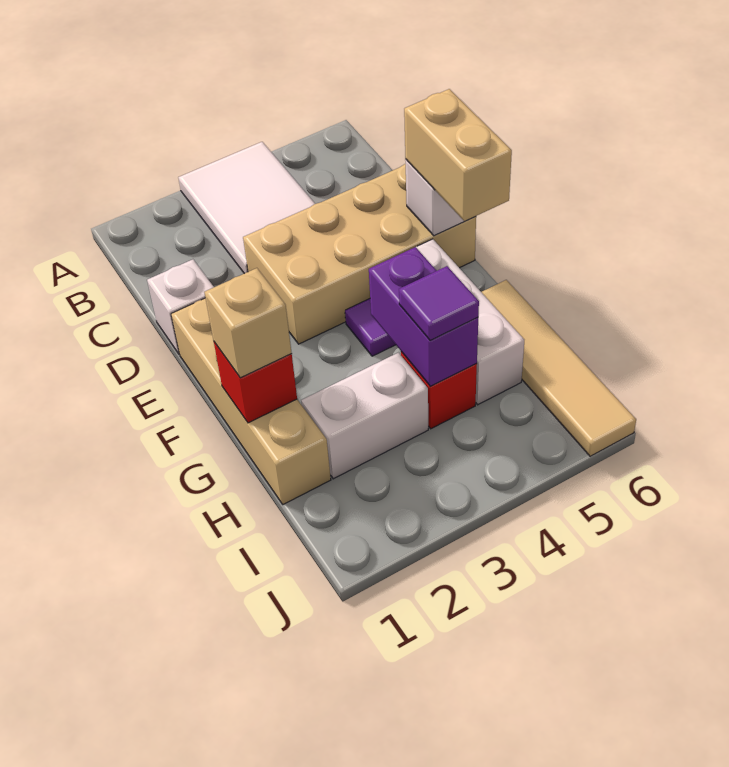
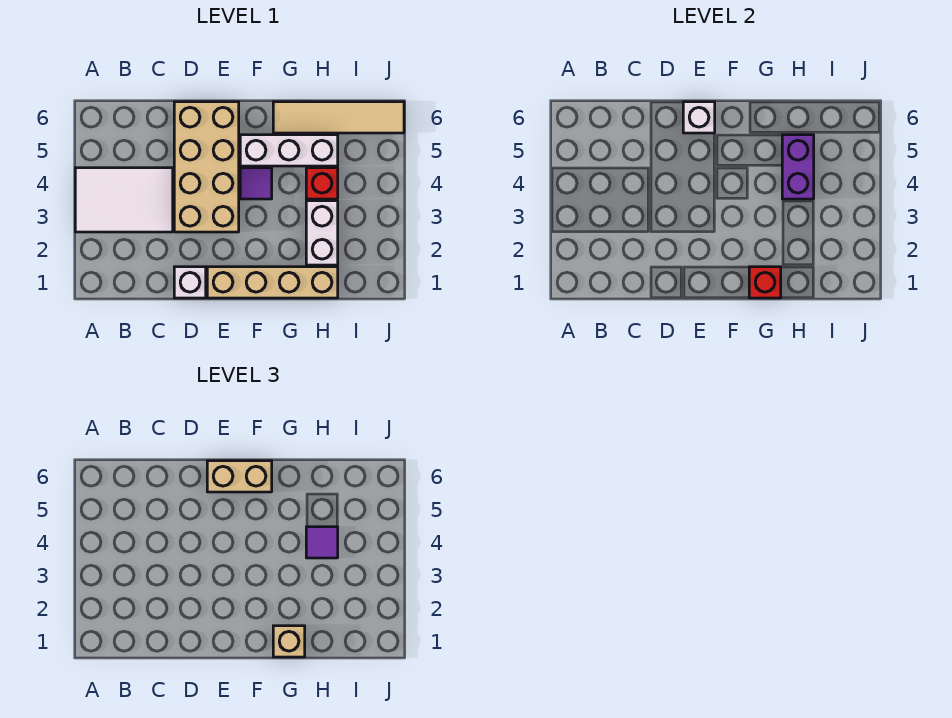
purple brick G4:H4 level 2 -> purple brick H4:H5 level 2

